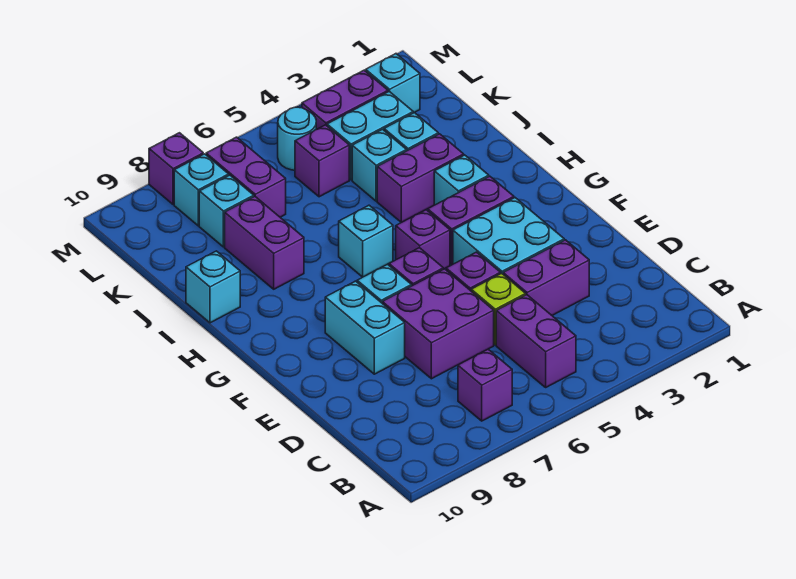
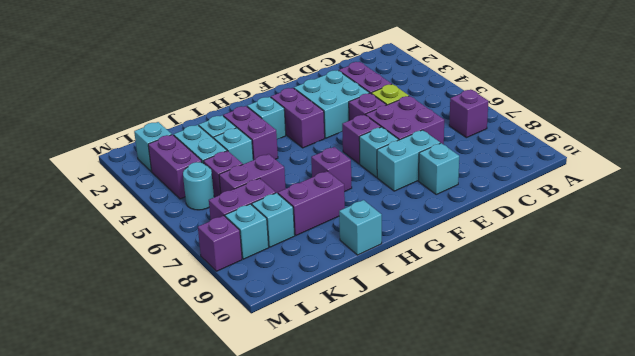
purple brick B5:C5 level 1 -> purple brick J6:K6 level 1
purple brick G5 level 1 -> purple brick H7 level 1
cyan brick H6 level 1 -> cyan brick E9 level 1

